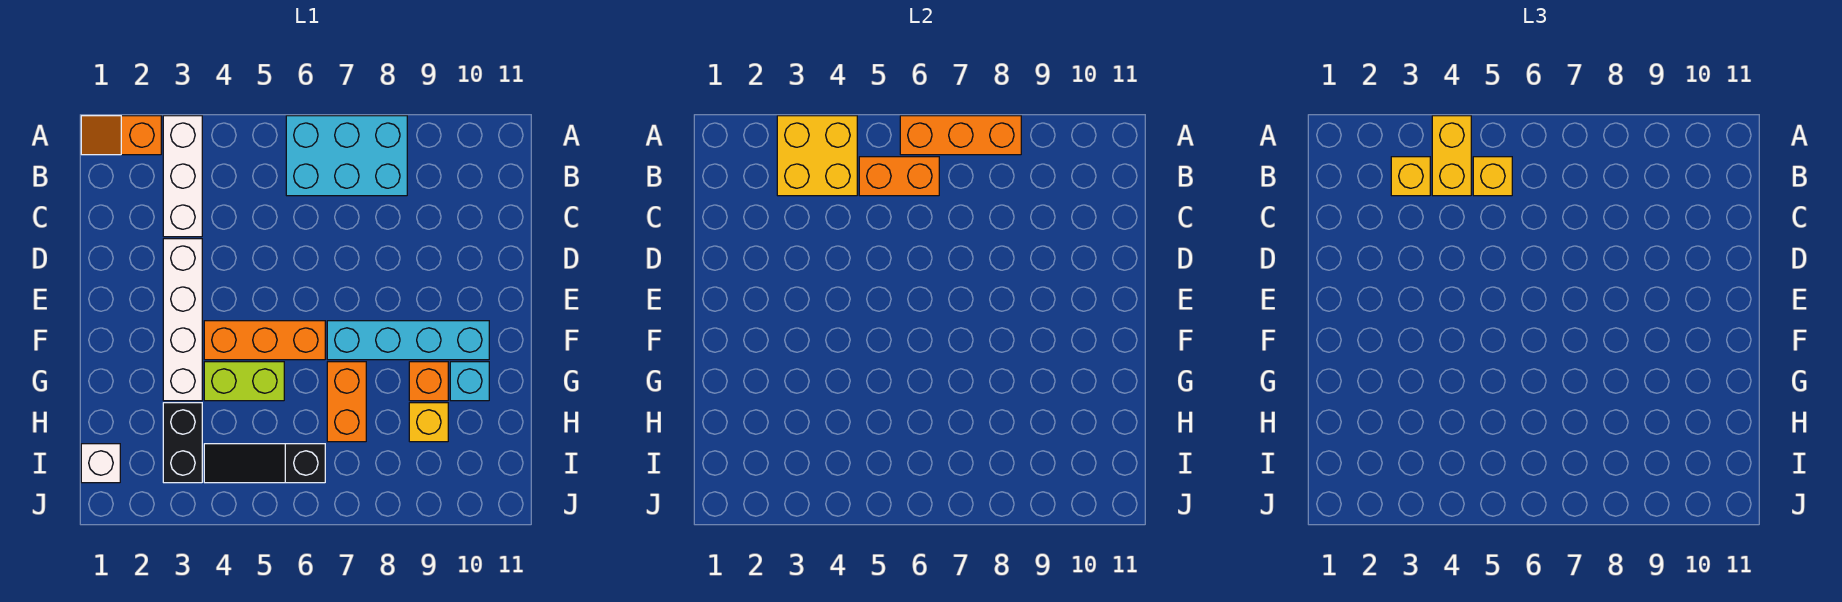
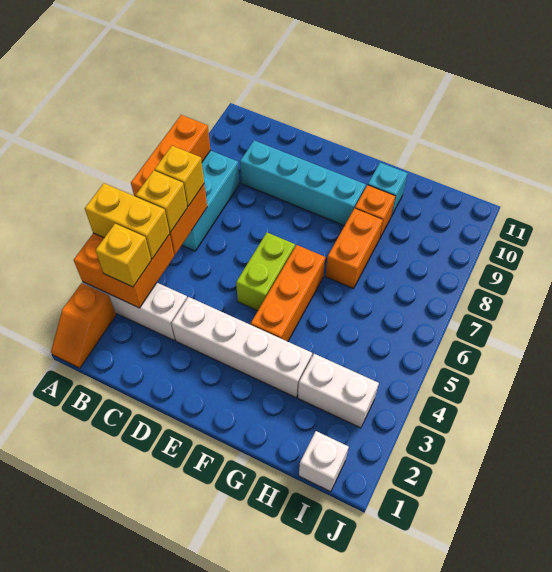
yellow brick A3:B4 level 2 -> orange brick A3:B4 level 2
cyan brick F7:F10 level 1 -> cyan brick C9:F9 level 1
lime brick G4:G5 level 1 -> lime brick E5:E6 level 1
orange brick G7:H7 level 1 -> orange brick G7:G8 level 1
black brick H3:I3 level 1 -> white brick H3:I3 level 1
yellow brick H9 level 1 -> yellow brick B6 level 3
black slope I4:I6 level 1 top 6 -> none

